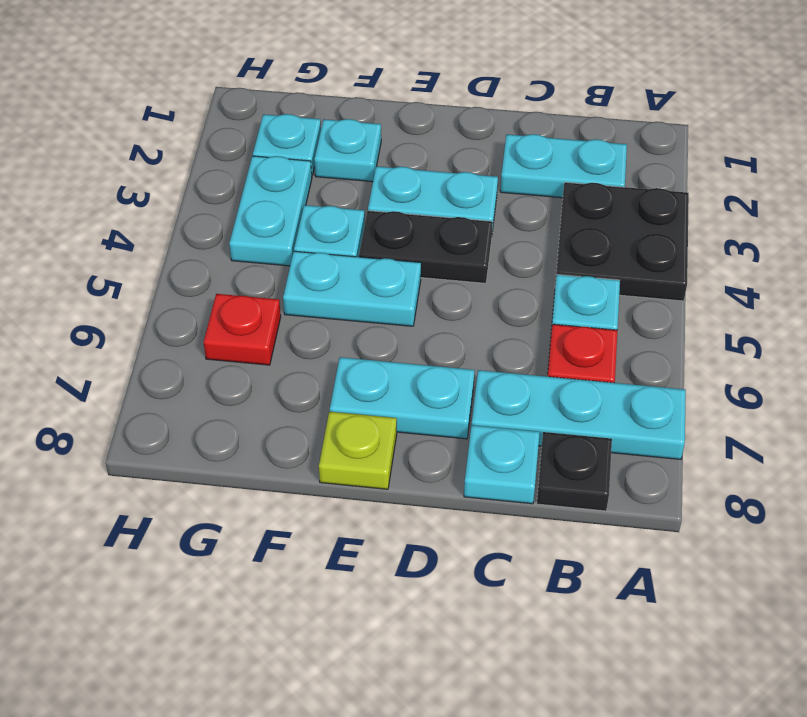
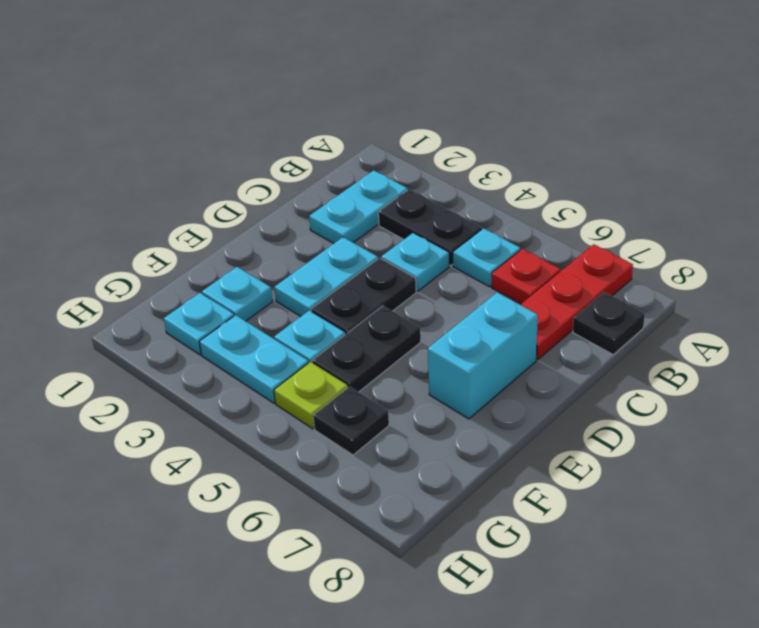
black plate A3:B4 level 1 -> black plate B3:B4 level 1
cyan plate A7:C7 level 1 -> red plate A7:C7 level 1
cyan plate C8 level 1 -> cyan plate C4 level 1
cyan plate D7:E7 level 1 -> cyan brick D7:E7 level 1
cyan plate E5:F5 level 1 -> black plate E5:F5 level 1
lime plate E8 level 1 -> lime plate G5 level 1
red plate G6 level 1 -> black plate G6 level 1

